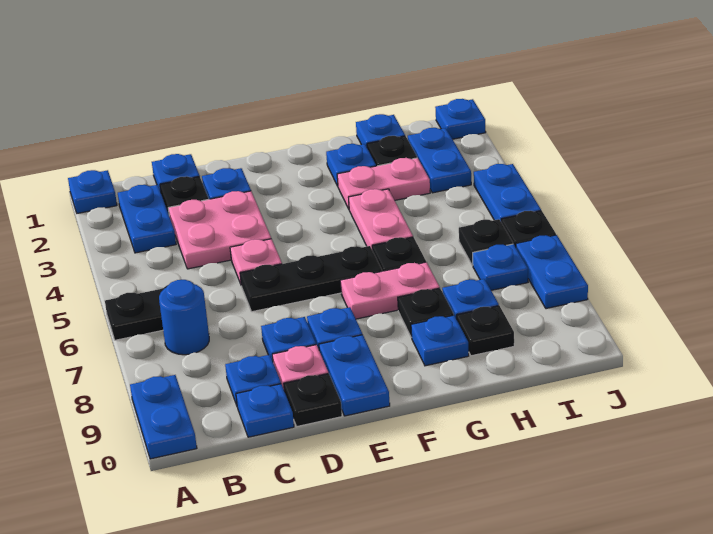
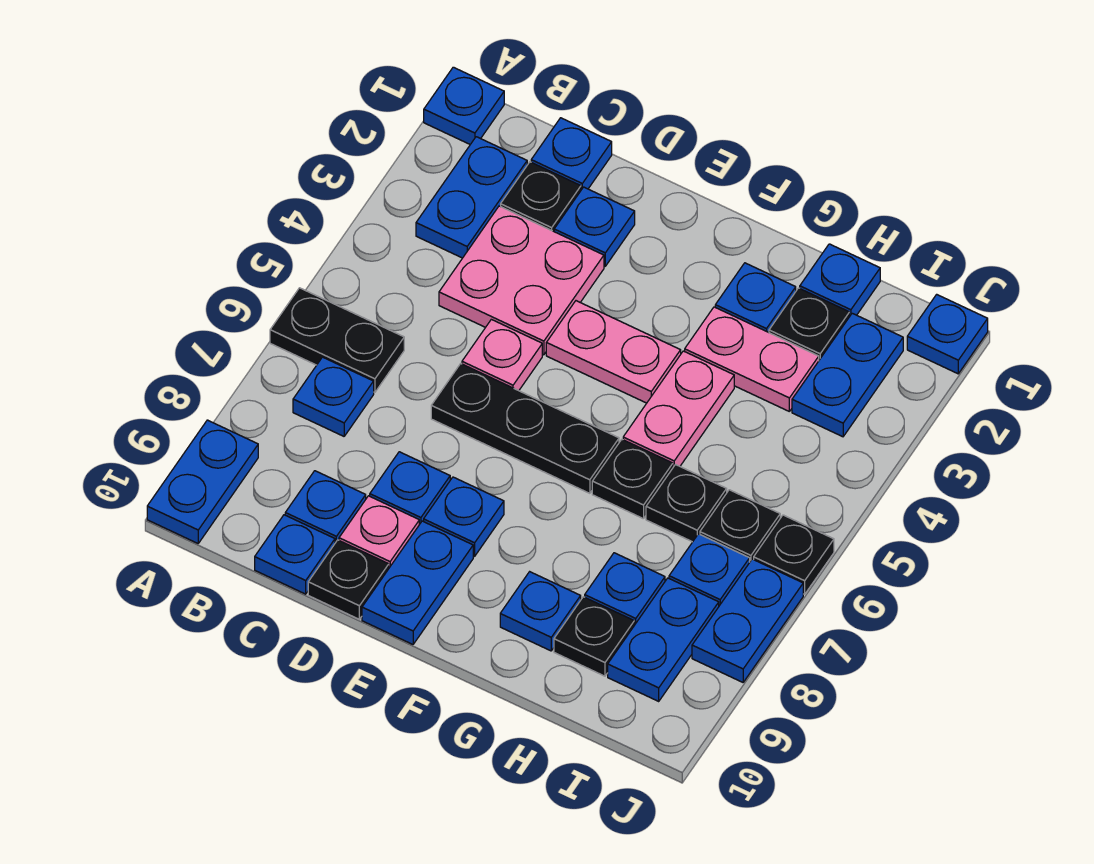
blue round brick B7 level 1 -> blue plate B7 level 1
pink plate F7:G7 level 1 -> pink plate E4:F4 level 1
black plate G8 level 1 -> black plate H6 level 1
blue plate J4:J5 level 1 -> blue plate I8:I9 level 1

